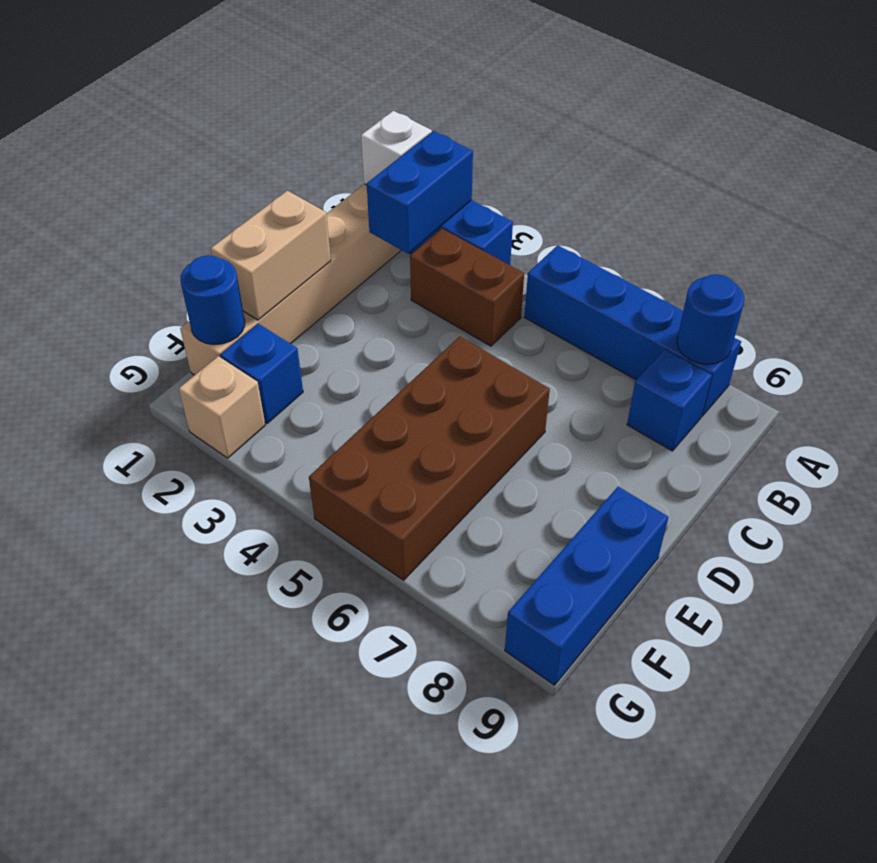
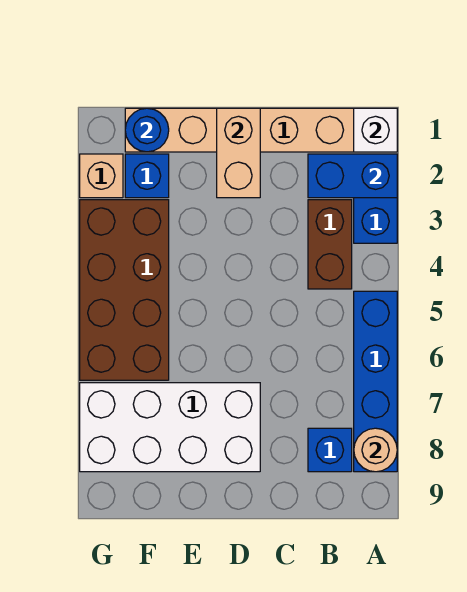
blue round brick A8 level 2 -> tan round brick A8 level 2
tan brick D1:E1 level 2 -> tan brick D1:D2 level 2
brown brick D5:G6 level 1 -> brown brick F3:G6 level 1
none -> white brick D7:G8 level 1
blue brick E9:G9 level 1 -> none

